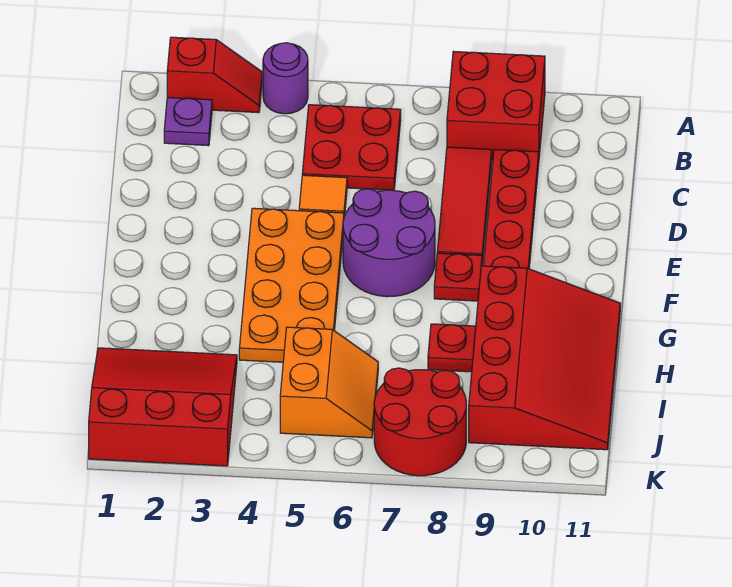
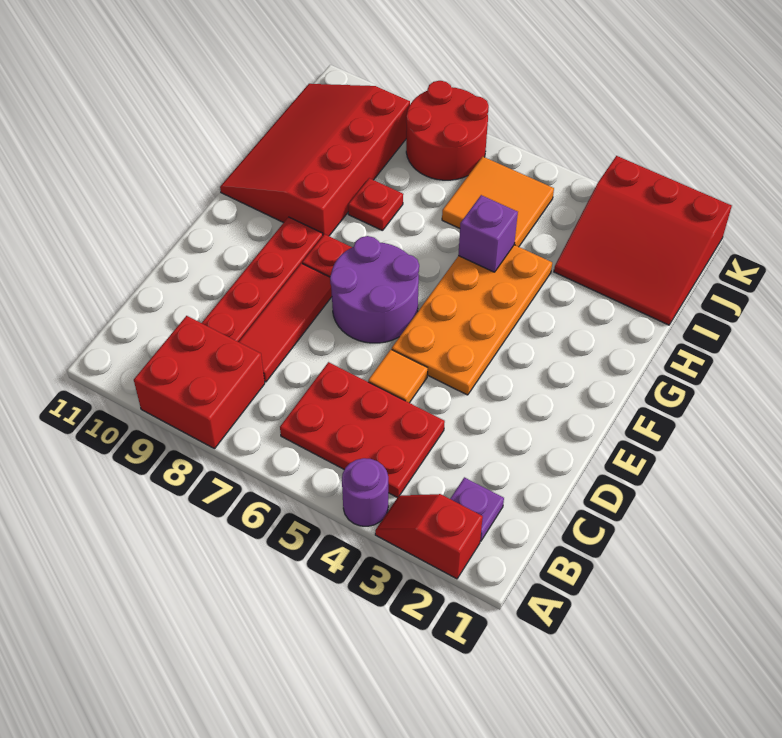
red plate B5:C6 level 1 -> red plate B4:C6 level 1
none -> purple brick H5 level 2
orange slope I5:J6 level 1 top 5 -> orange tile I5:J6 level 1

